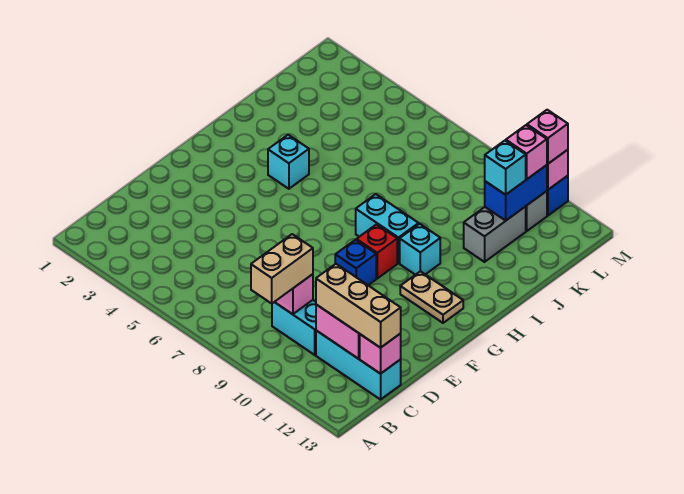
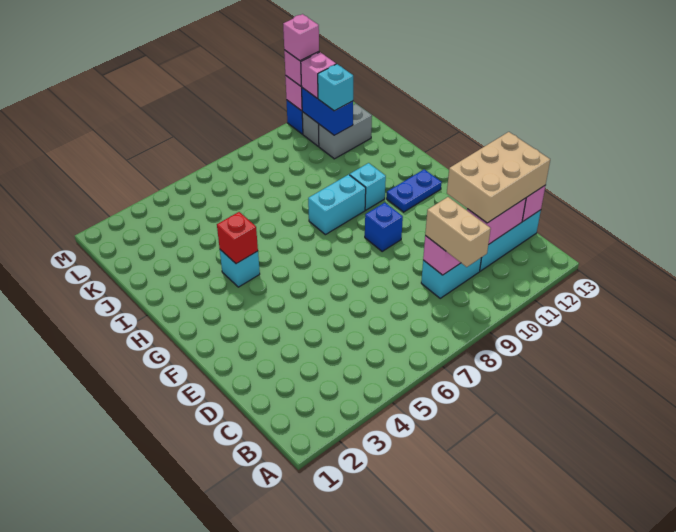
tan brick C11:C13 level 3 -> tan brick C11:D13 level 3
red brick G9 level 1 -> red brick H4 level 2
tan plate G11:G12 level 1 -> blue plate G11:G12 level 1
grey brick J11:K11 level 1 -> grey brick K11:K12 level 1
none -> pink brick M11 level 4

